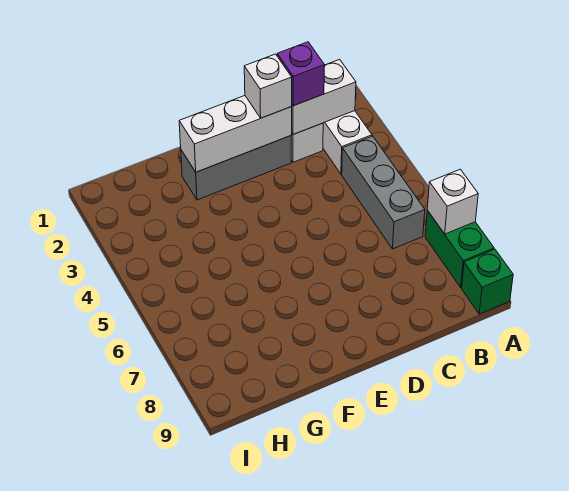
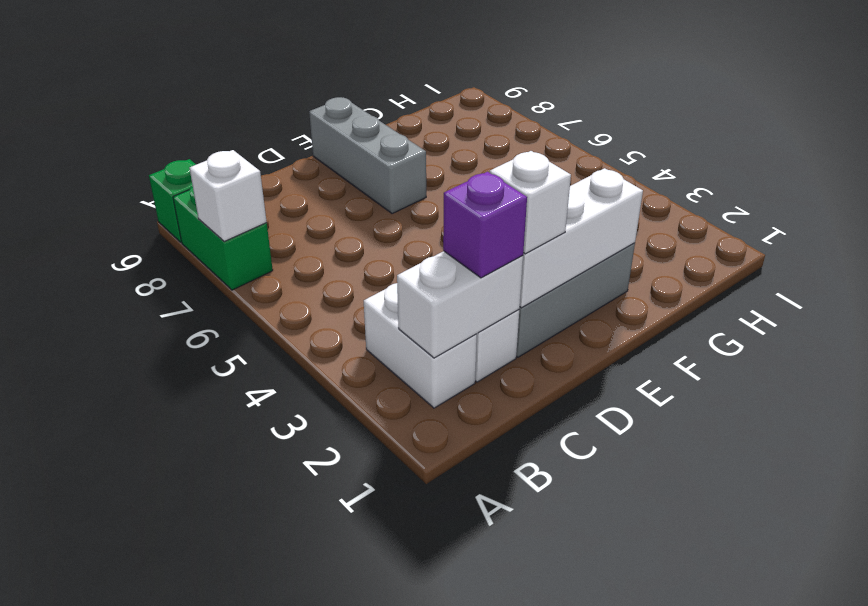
grey brick B4:B6 level 1 -> grey brick E7:E9 level 1

